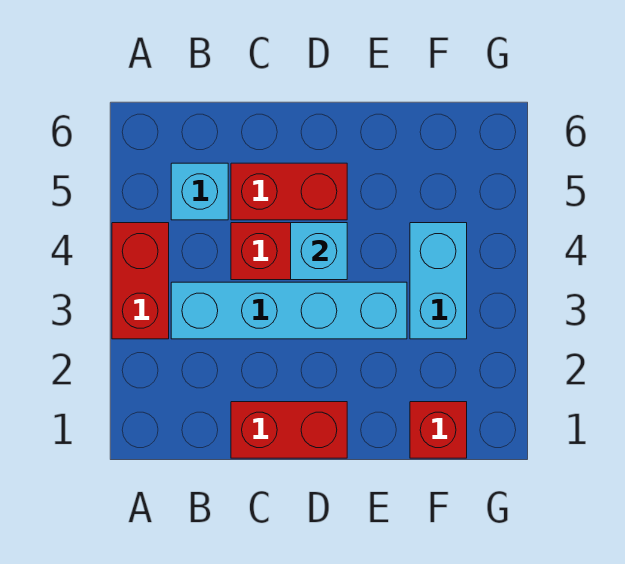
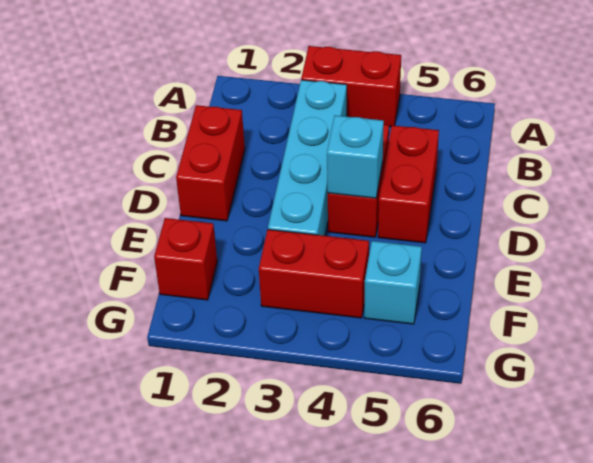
cyan brick B5 level 1 -> cyan brick F5 level 1
cyan brick F3:F4 level 1 -> red brick F3:F4 level 1

